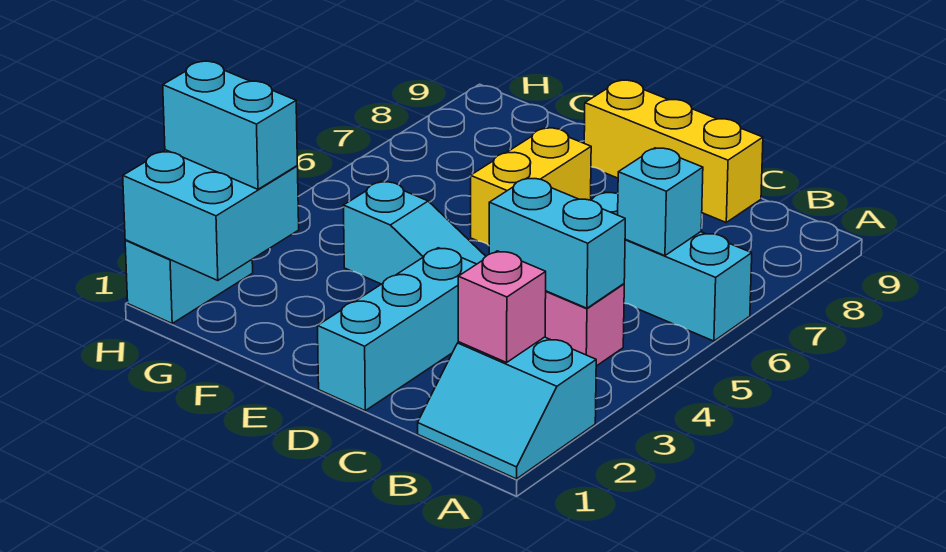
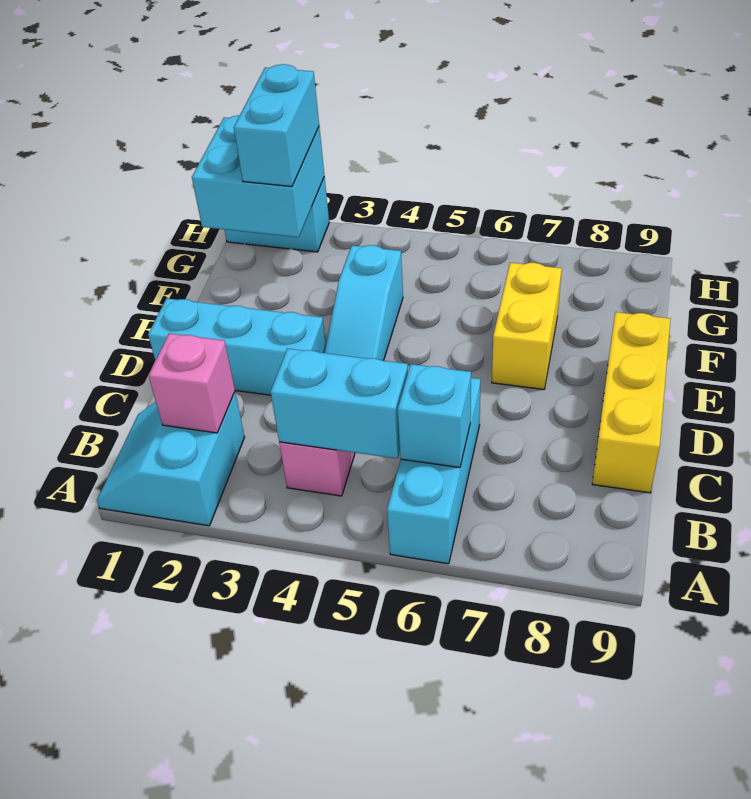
cyan brick B4:C4 level 2 -> cyan brick B4:B5 level 2
yellow brick E6:E7 level 1 -> yellow brick E7:F7 level 1

